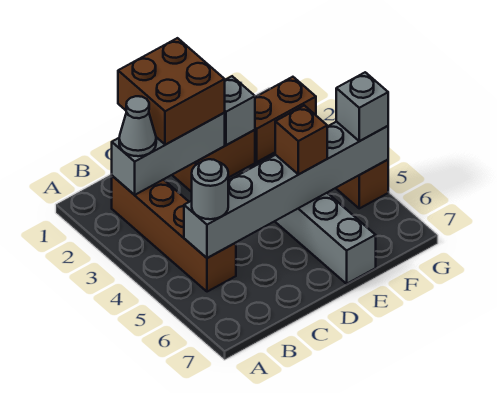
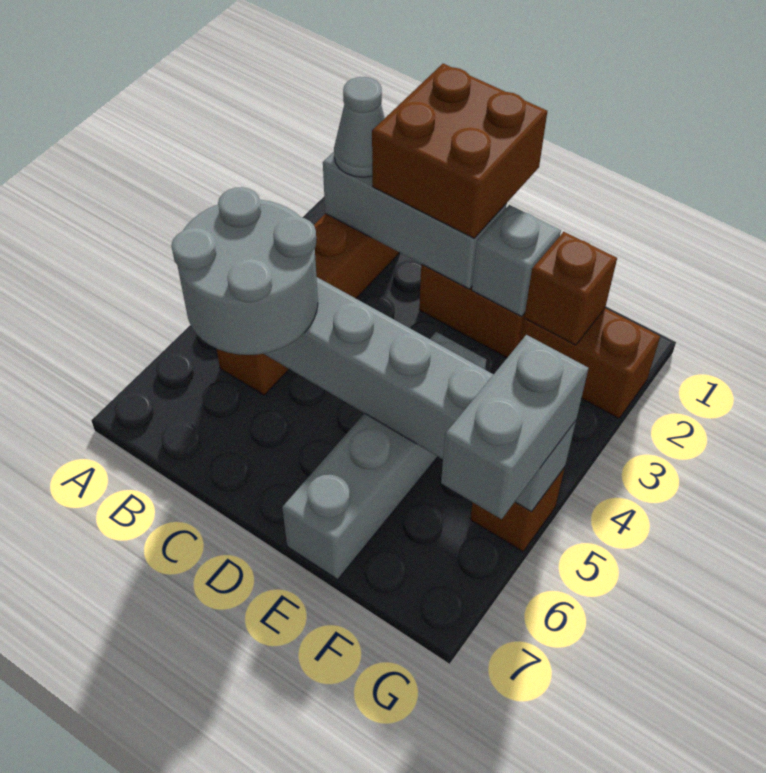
grey round brick B5 level 3 -> grey round brick B5:C6 level 3
brown brick E5 level 3 -> brown brick F2 level 2
grey brick G5 level 3 -> grey brick G5:G6 level 3

